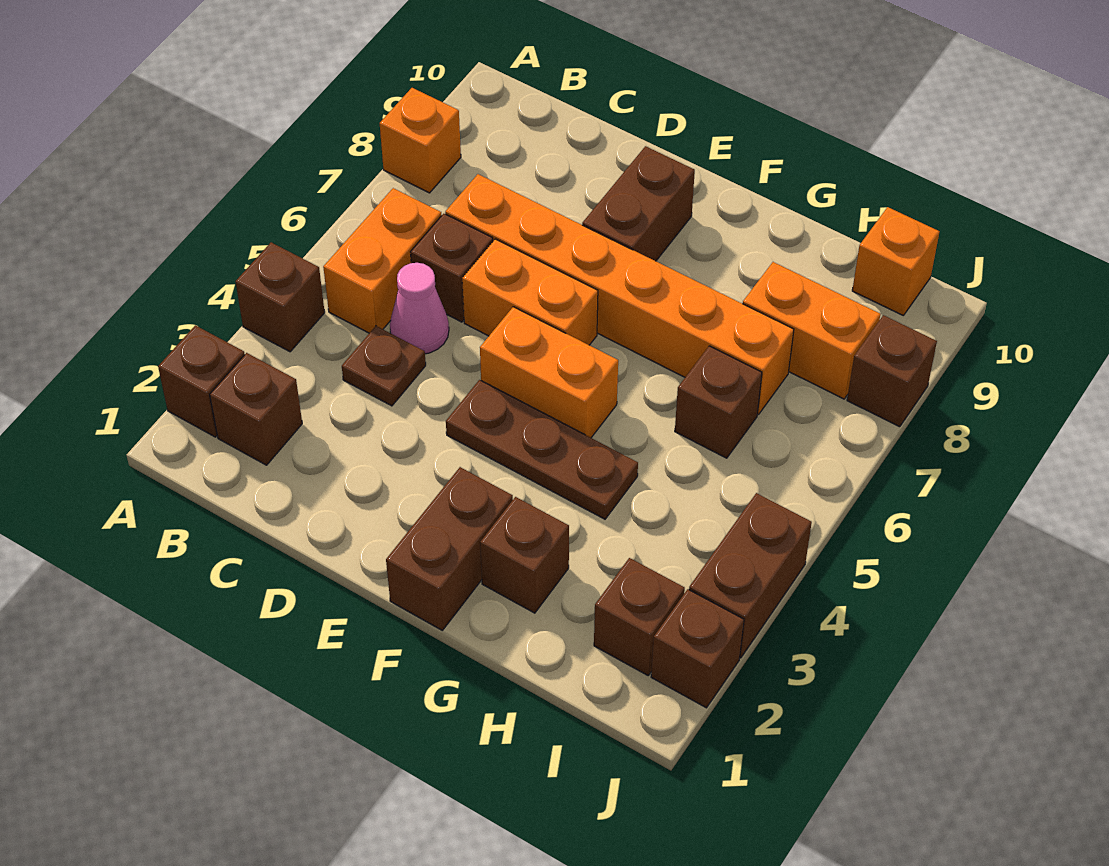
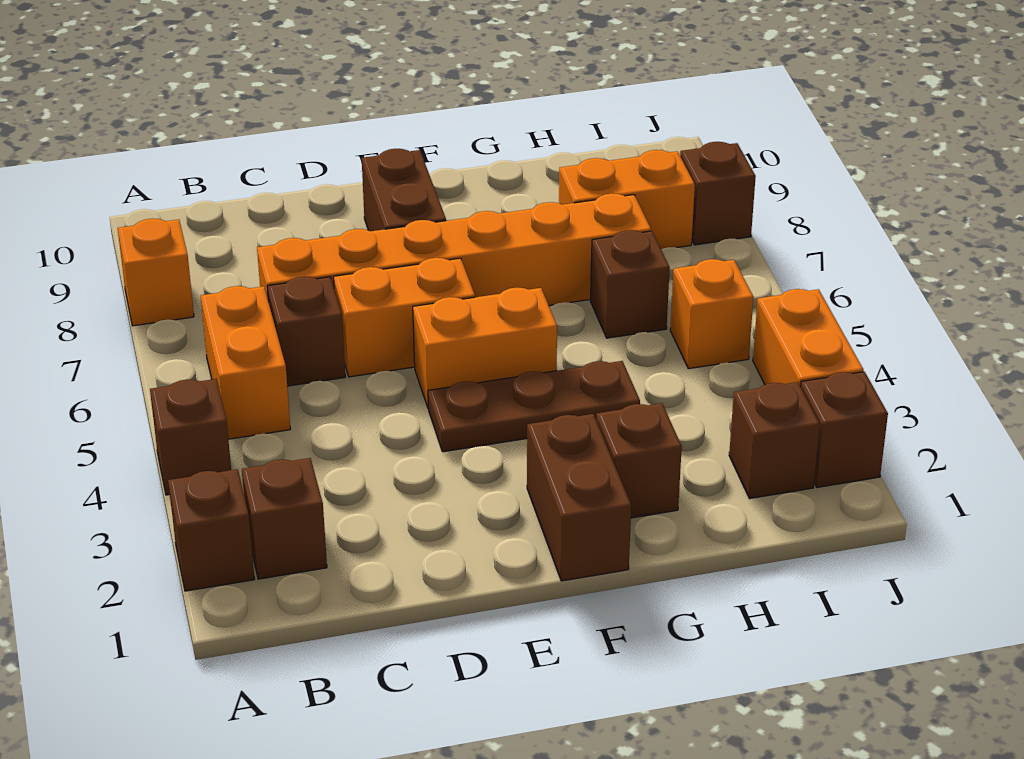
brown plate C4 level 1 -> none
pink cone C5 level 1 -> none
orange brick I10 level 1 -> orange brick I5 level 1
brown brick J3:J4 level 1 -> orange brick J3:J4 level 1

